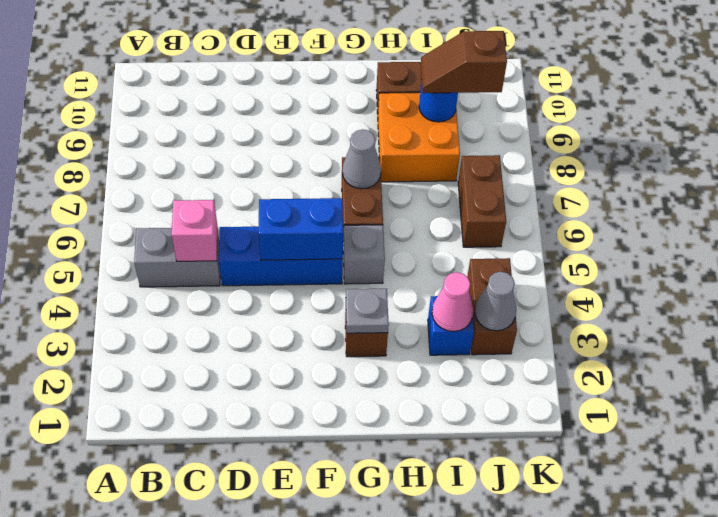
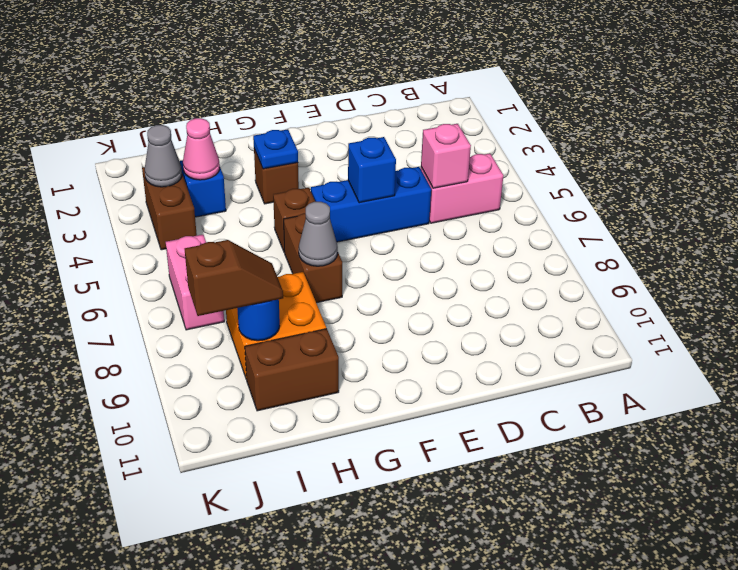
grey brick B5:C5 level 1 -> pink brick B5:C5 level 1
blue brick E5:F5 level 2 -> blue brick E5 level 2
grey plate G3 level 2 -> blue plate G3 level 2
grey brick G5 level 1 -> brown brick G5 level 1
brown brick J6:J7 level 1 -> pink brick J6:J7 level 1

